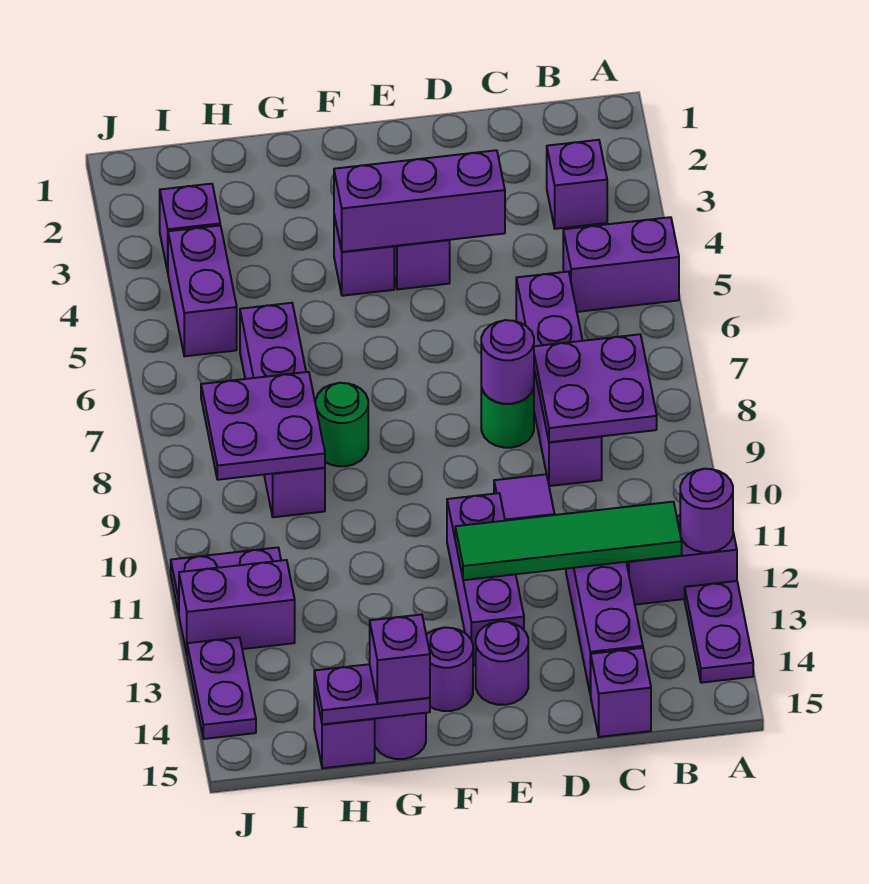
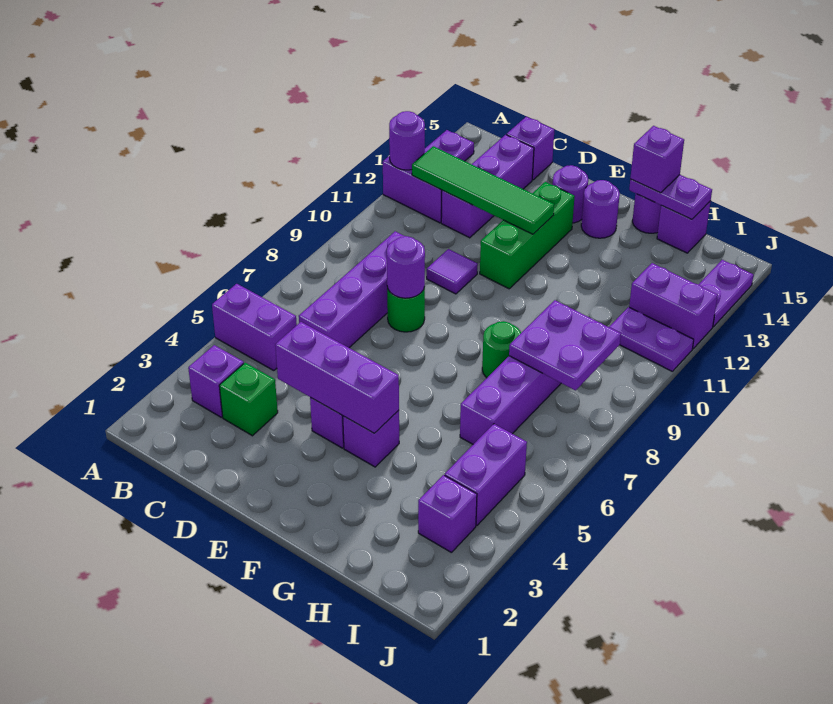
purple plate B8:C9 level 2 -> none
none -> green brick C3 level 1
purple brick E11:E13 level 1 -> green brick E11:E13 level 1

